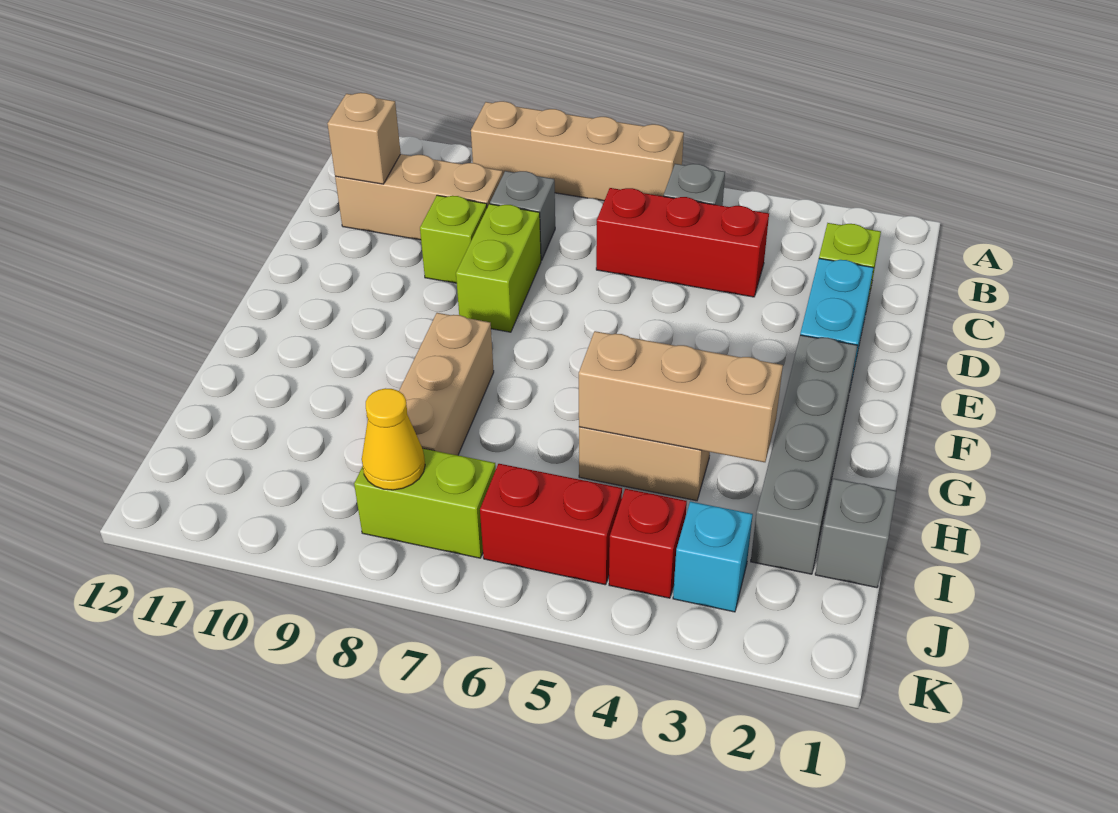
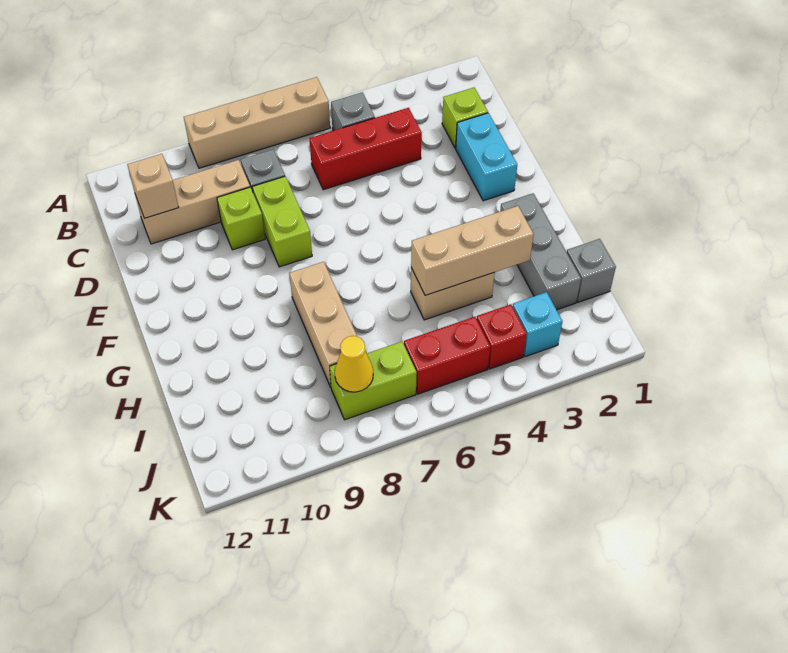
grey brick F2:I2 level 1 -> grey brick G2:I2 level 1

